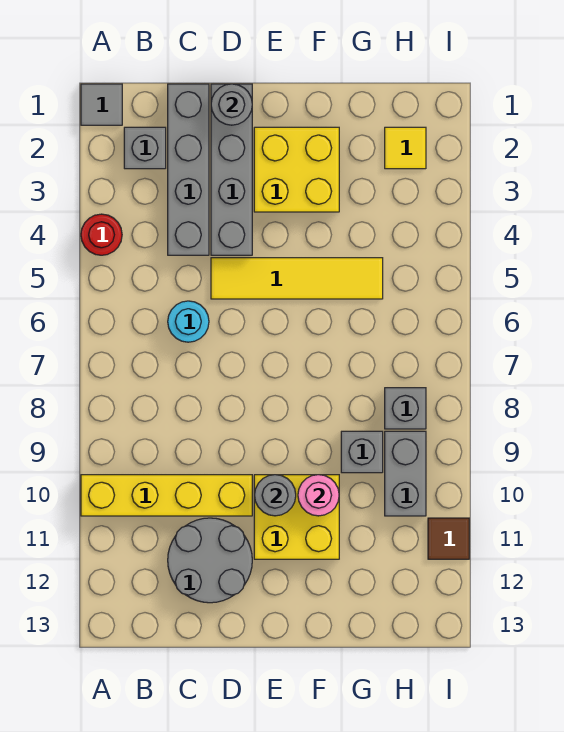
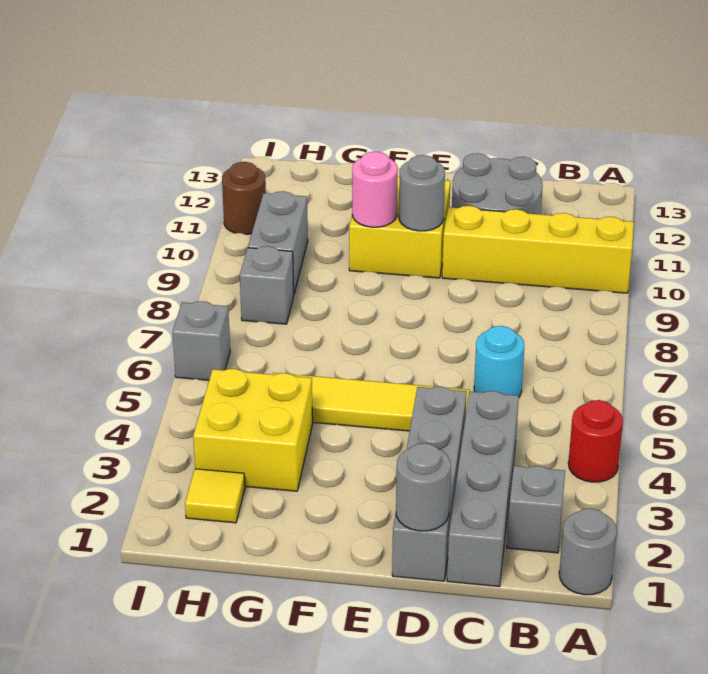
grey tile A1 level 1 -> grey round brick A1 level 1
yellow brick E2:F3 level 1 -> yellow brick G3:H4 level 1
grey brick G9 level 1 -> grey brick I6 level 1
brown tile I11 level 1 -> brown round brick I11 level 1

